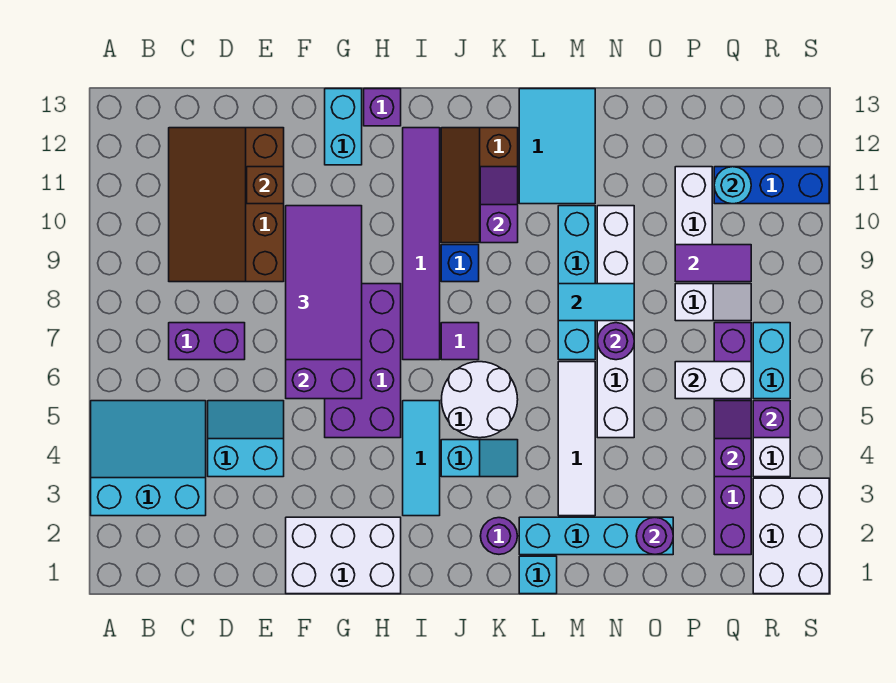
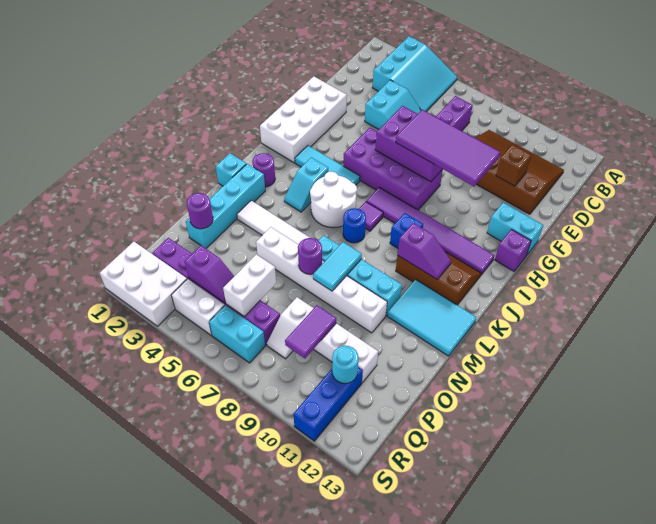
white brick F1:H2 level 1 -> white brick F1:I2 level 1
none -> blue round brick K7 level 1
purple brick R5 level 2 -> none

